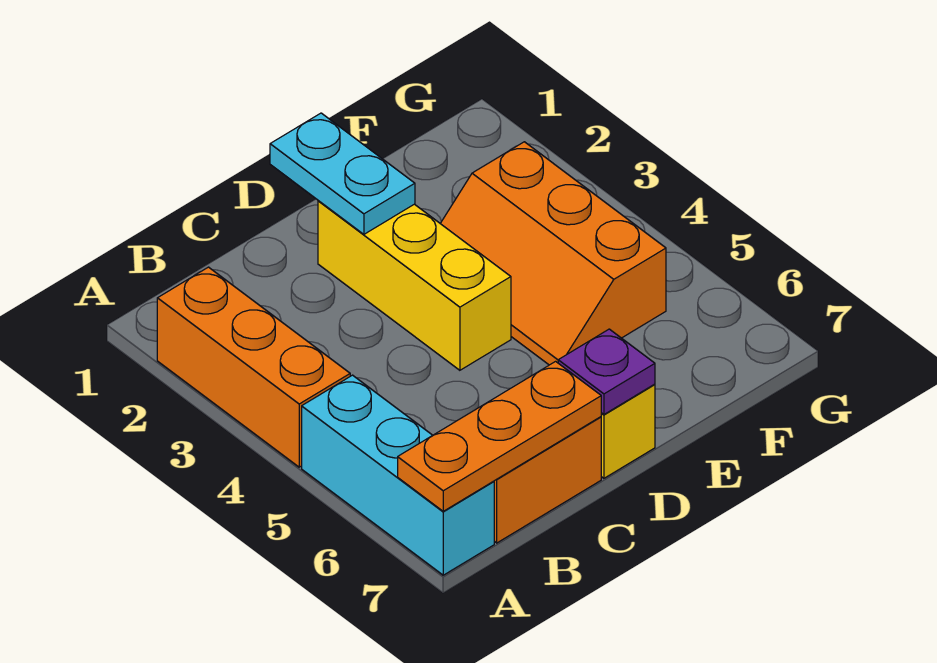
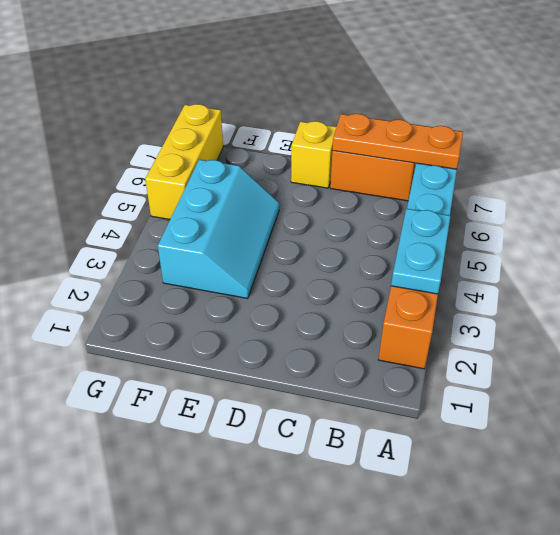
cyan plate D1:D2 level 2 -> cyan plate A3:A4 level 2
yellow brick D2:D4 level 1 -> yellow brick G5:G7 level 1
purple plate D7 level 2 -> none
orange slope E3:F5 level 1 top F -> cyan slope E3:F5 level 1 top F

